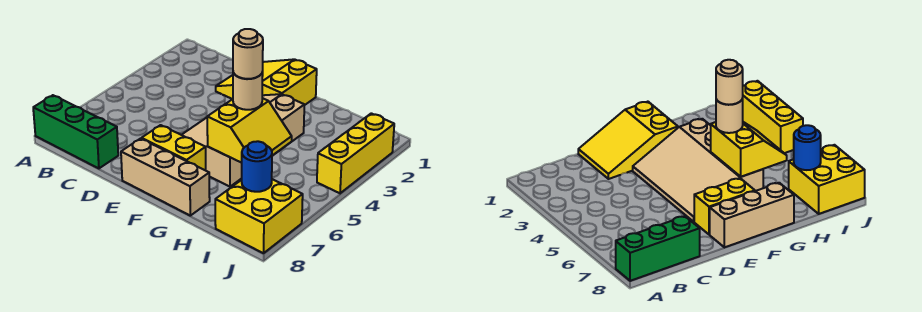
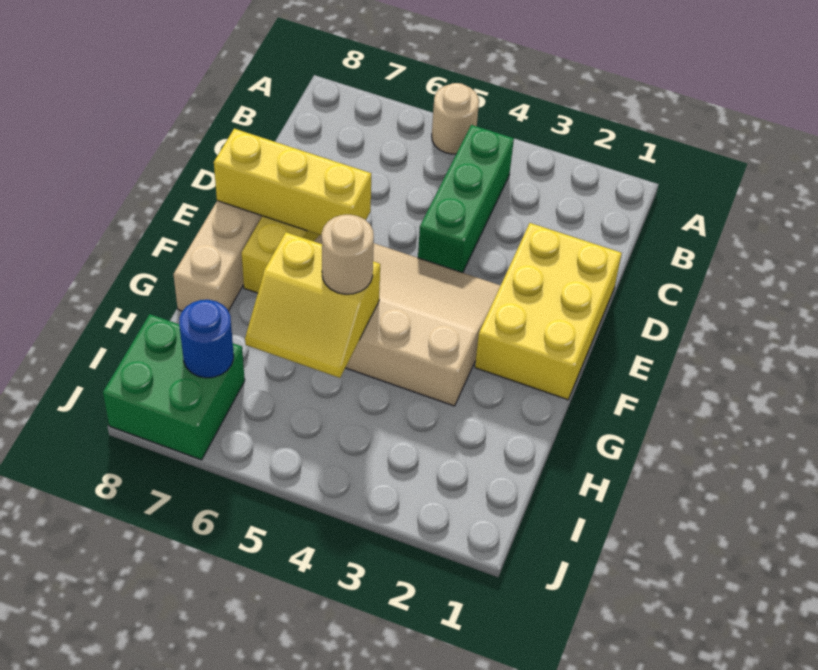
green brick A8:C8 level 1 -> green brick B4:D4 level 1
yellow slope D1:F2 level 1 top F -> yellow brick D1:F2 level 1
tan round brick G5 level 4 -> tan round brick A5 level 1
yellow brick I7:J8 level 1 -> green brick I7:J8 level 1
yellow brick J2:J4 level 1 -> yellow brick E6:E8 level 2

